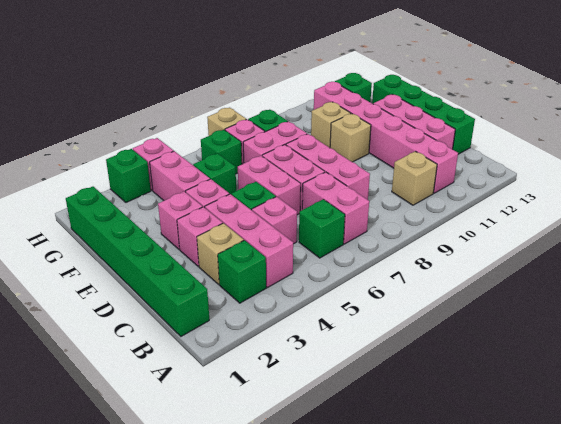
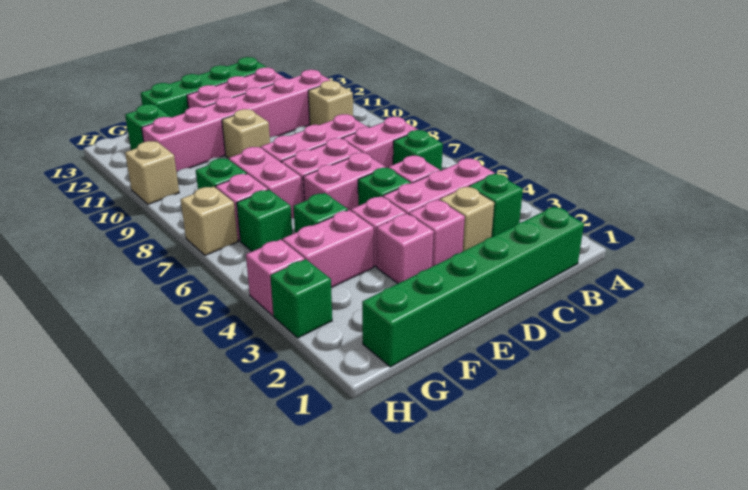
tan brick F10 level 1 -> tan brick H10 level 1

